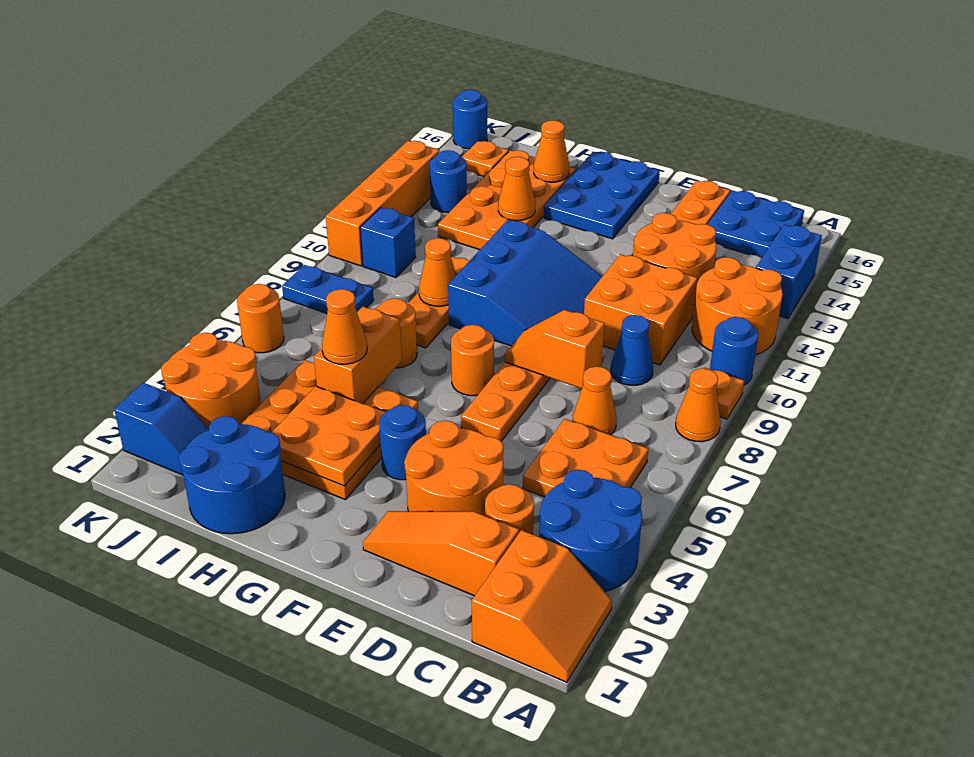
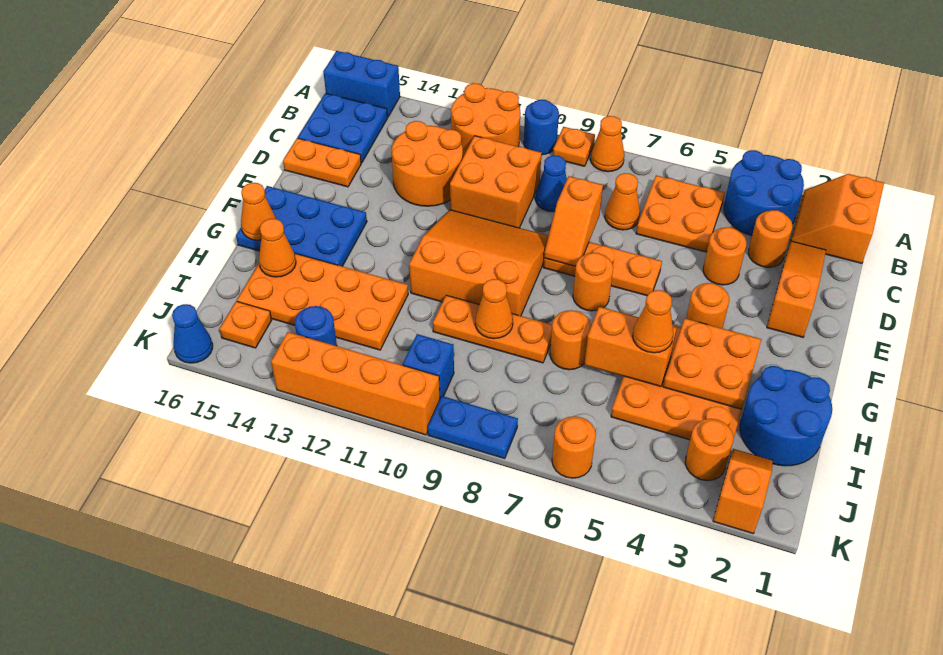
orange slope A1:B2 level 1 top B -> orange slope A1:B2 level 1 top 1
blue brick A13:A14 level 1 -> blue brick A15:A16 level 1
orange slope C2:E2 level 1 top C -> orange slope C2:E2 level 1 top E
orange round brick D3:E4 level 1 -> orange round brick D4 level 1
blue slope E9:G11 level 1 top G -> orange slope E9:G11 level 1 top G
blue round brick F4 level 1 -> orange round brick F4 level 1
orange cone H13 level 2 -> orange cone G16 level 2
blue slope J2:K2 level 1 top K -> orange slope J2:K2 level 1 top K
orange round brick J3:K4 level 1 -> orange round brick J3 level 1
blue plate J8:K8 level 1 -> blue plate K8:K9 level 1
blue round brick K16 level 1 -> blue cone K16 level 1

